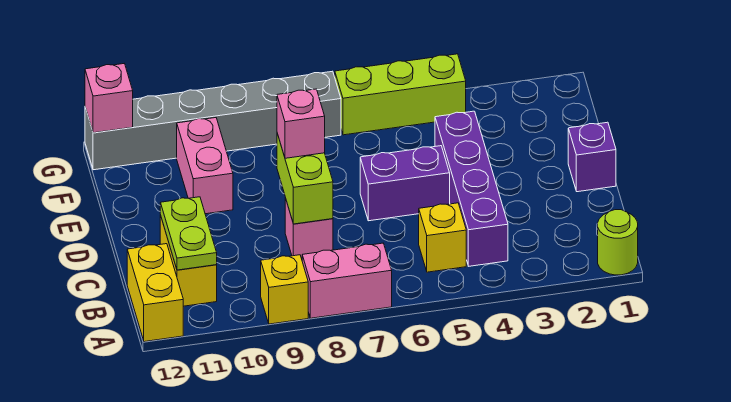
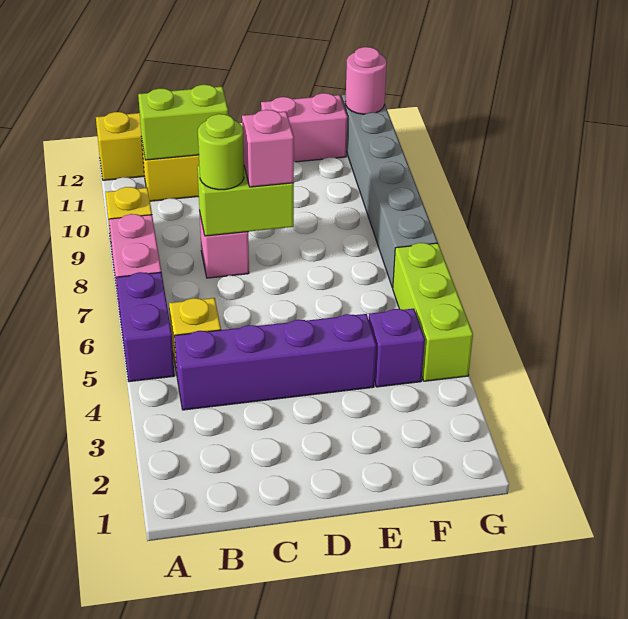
lime round brick A1 level 1 -> lime round brick C8 level 3
lime plate B11:C11 level 2 -> lime brick B11:C11 level 2
purple brick D1 level 1 -> purple brick F4 level 1
purple brick D5:D6 level 1 -> purple brick A5:A6 level 1
pink brick E10:F10 level 1 -> pink brick E12:F12 level 1
pink brick G12 level 2 -> pink round brick G12 level 2

